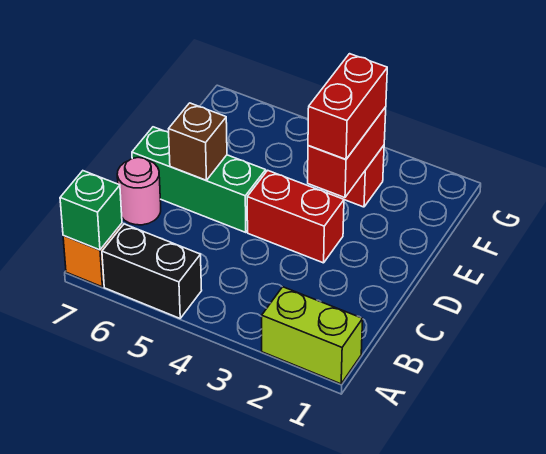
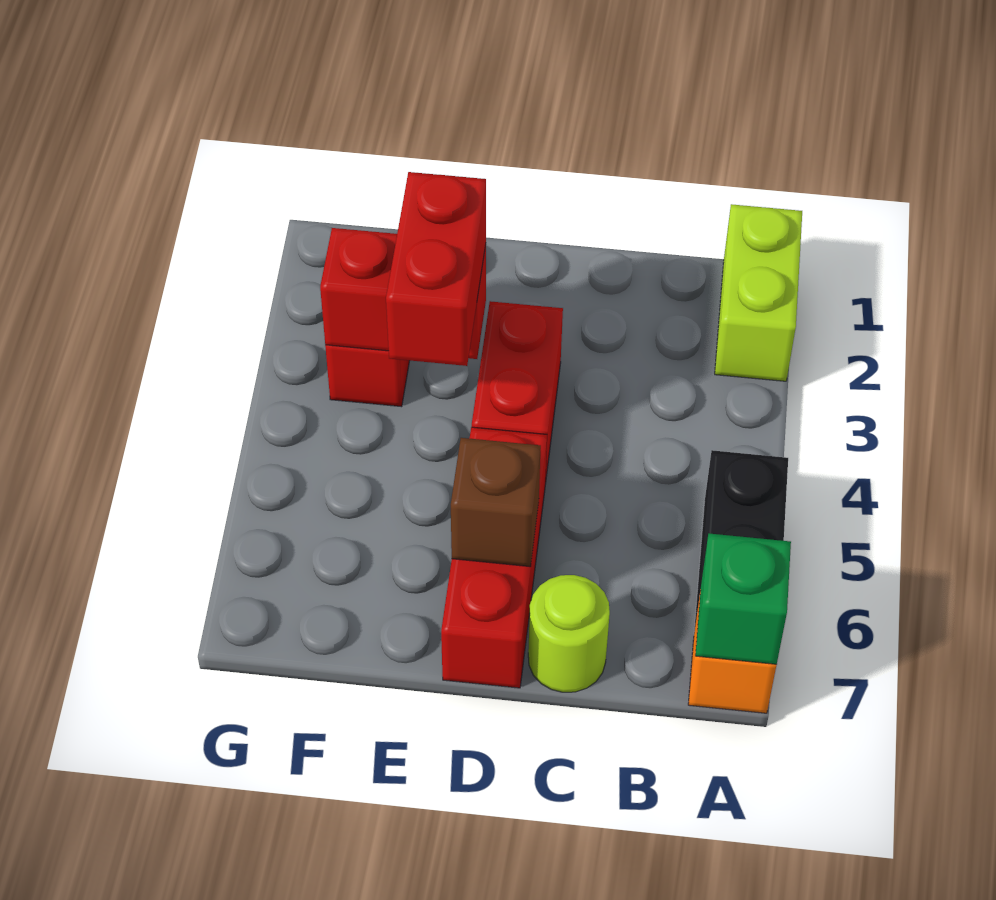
pink round brick C7 level 1 -> lime round brick C7 level 1
green brick D5:D7 level 1 -> red brick D5:D7 level 1
red brick E3:F3 level 3 -> red brick E3:E4 level 3

